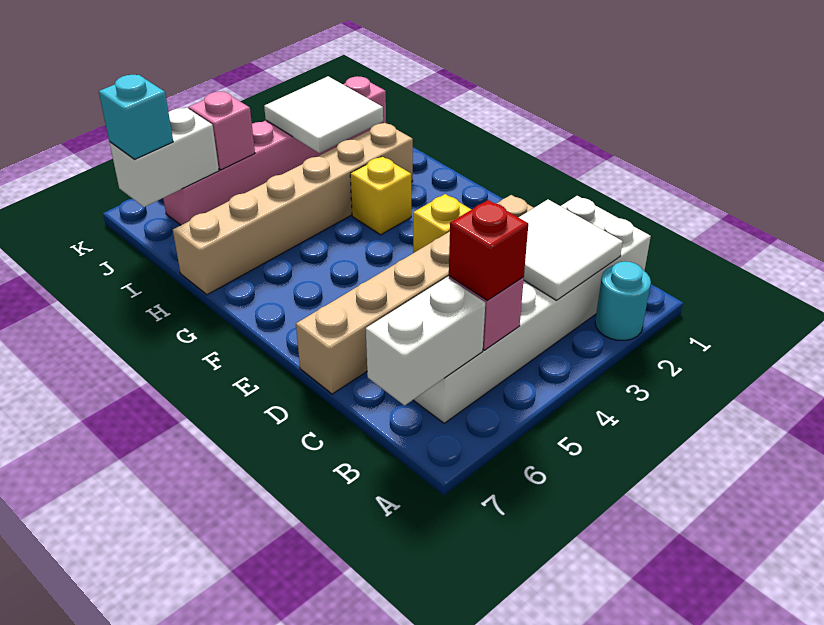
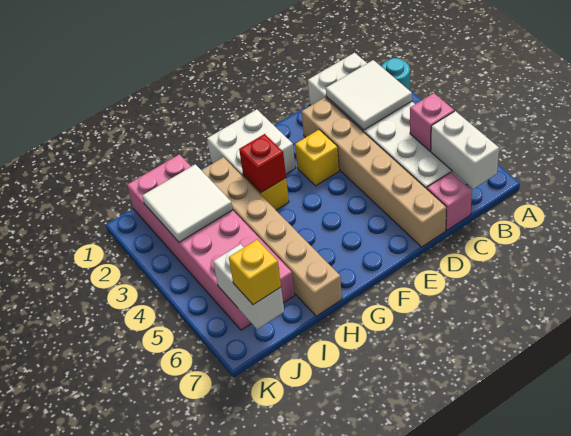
red brick B5 level 3 -> red brick G3 level 2
none -> white brick F1:G2 level 1
pink brick J1:J6 level 1 -> pink brick I1:J6 level 1
pink brick J5 level 2 -> pink brick C7 level 1
cyan brick J7 level 3 -> yellow brick J7 level 3

